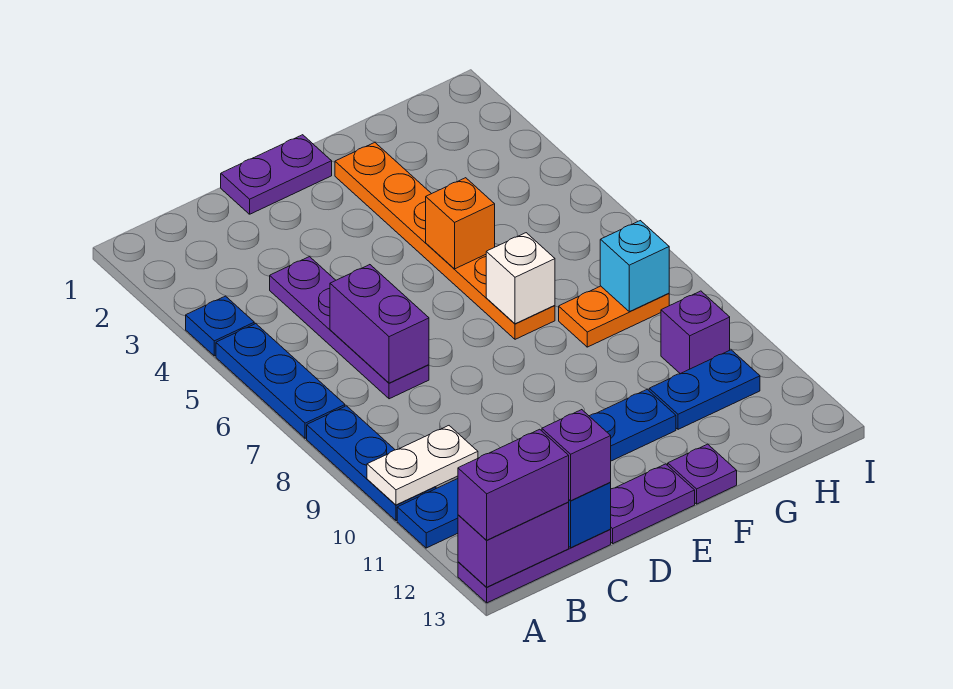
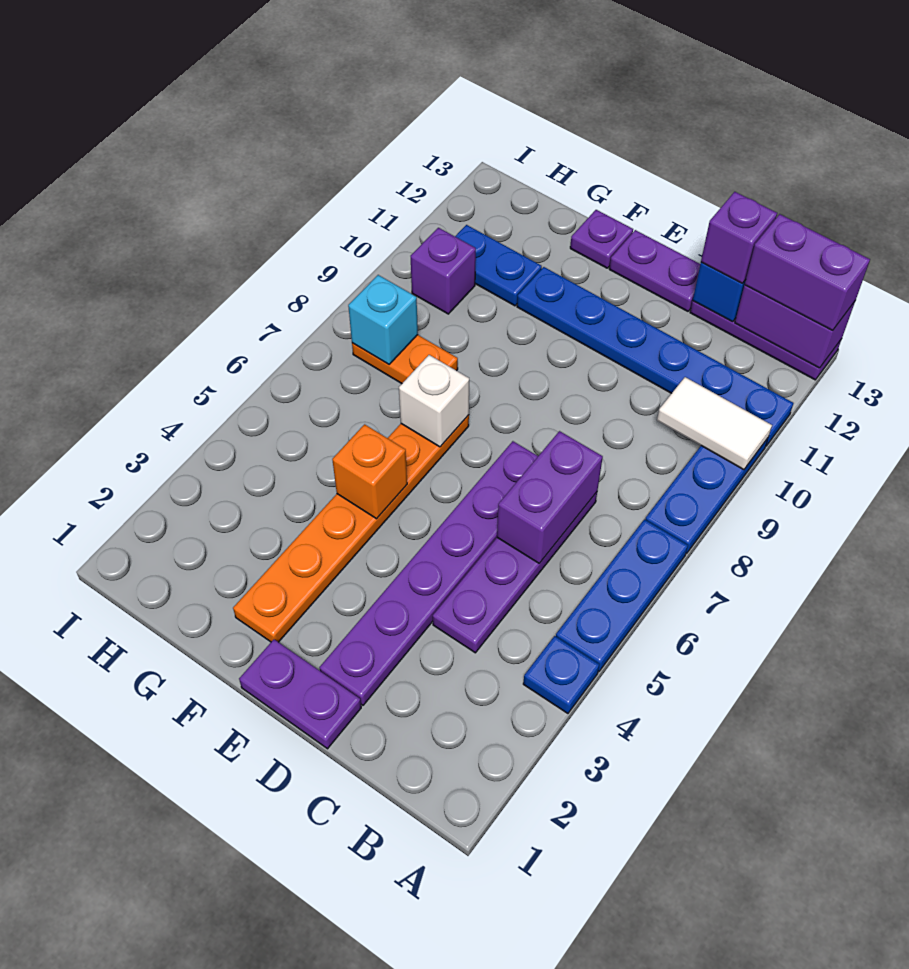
white plate A10:B10 level 2 -> white tile A10:B10 level 2
none -> purple plate D2:D7 level 1

